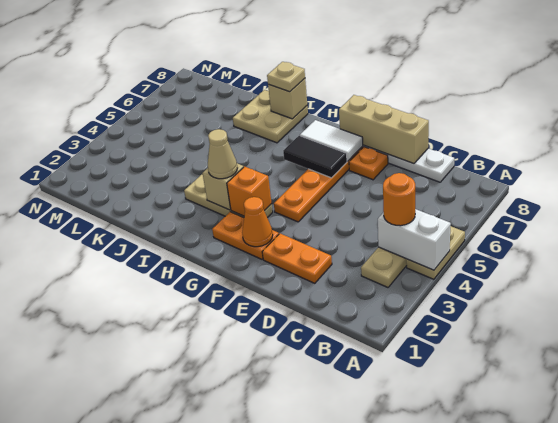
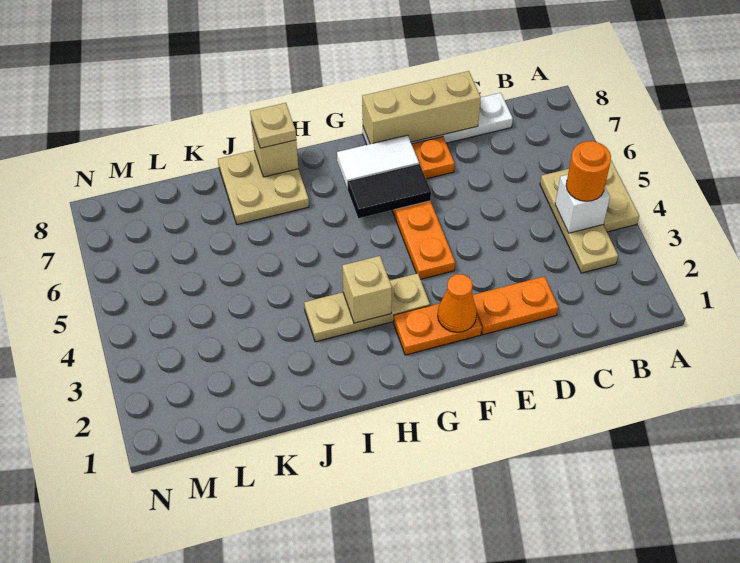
white brick A4:B4 level 2 -> white brick B4 level 2
orange brick G3 level 2 -> none
tan cone H3 level 3 -> none

